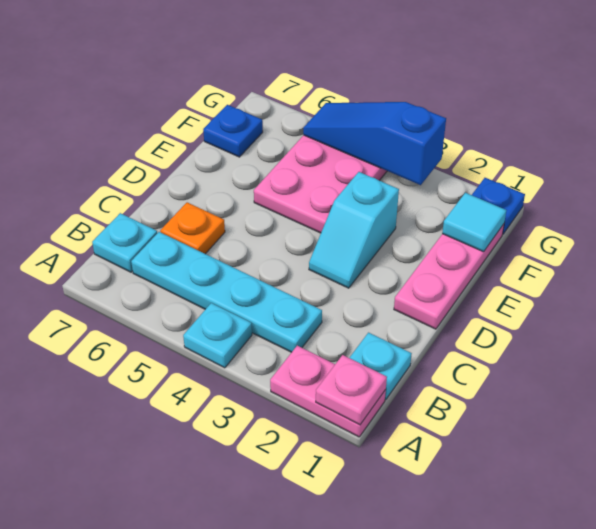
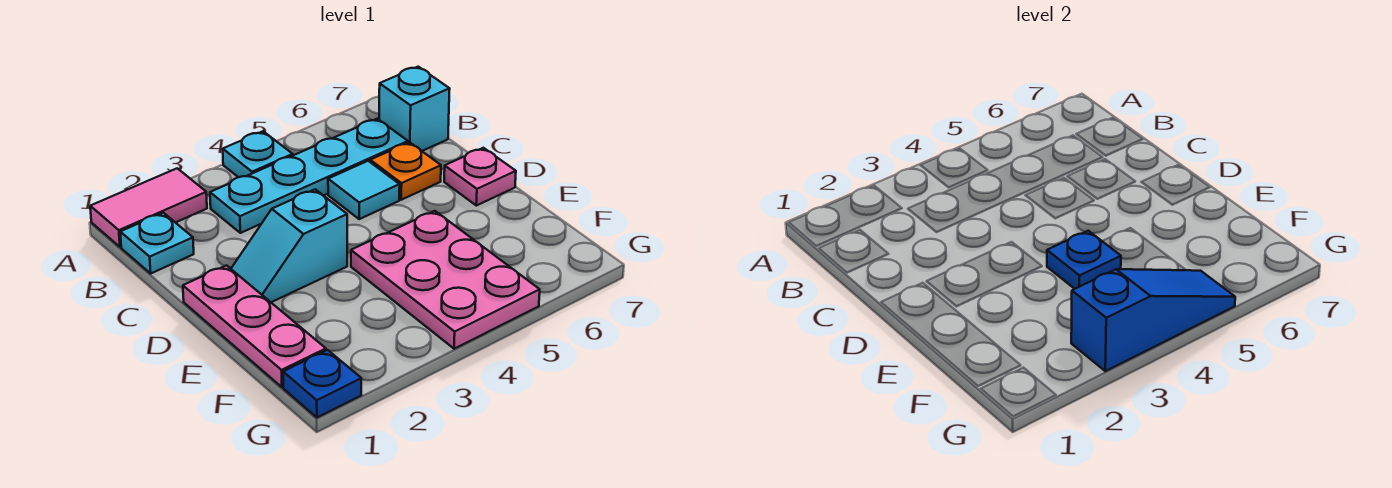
pink plate A1:A2 level 1 -> pink tile A1:A2 level 1
pink plate A1 level 2 -> pink plate D7 level 1
cyan plate B7 level 1 -> cyan brick B7 level 1
cyan slope D3:E3 level 1 top E -> cyan slope D2:D3 level 1 top 3
cyan tile F1 level 2 -> cyan tile C5 level 1
blue plate F7 level 1 -> blue plate E4 level 2

